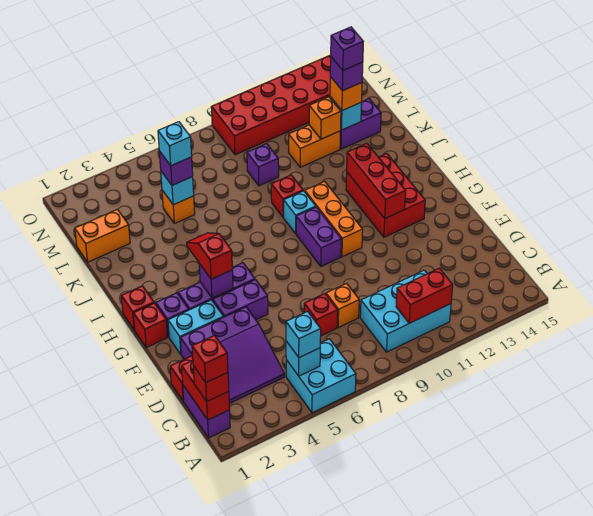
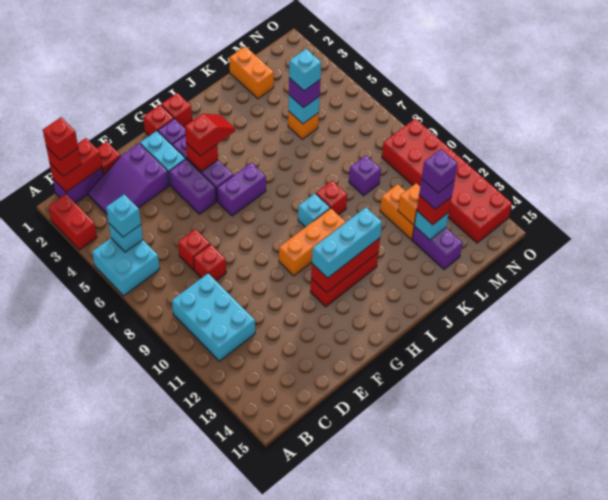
red brick B10:B11 level 2 -> red brick A2:A3 level 1
purple slope C2:E4 level 1 top E -> purple slope C2:E3 level 1 top E
orange brick D8 level 1 -> red brick D8 level 1
purple brick G4 level 2 -> red brick G4 level 2
purple brick G9:H9 level 1 -> purple brick G6:H6 level 1
red brick G12:I13 level 1 -> red brick G12:I12 level 1
none -> cyan brick G12:I12 level 3
orange brick L13 level 3 -> red brick L13 level 3

